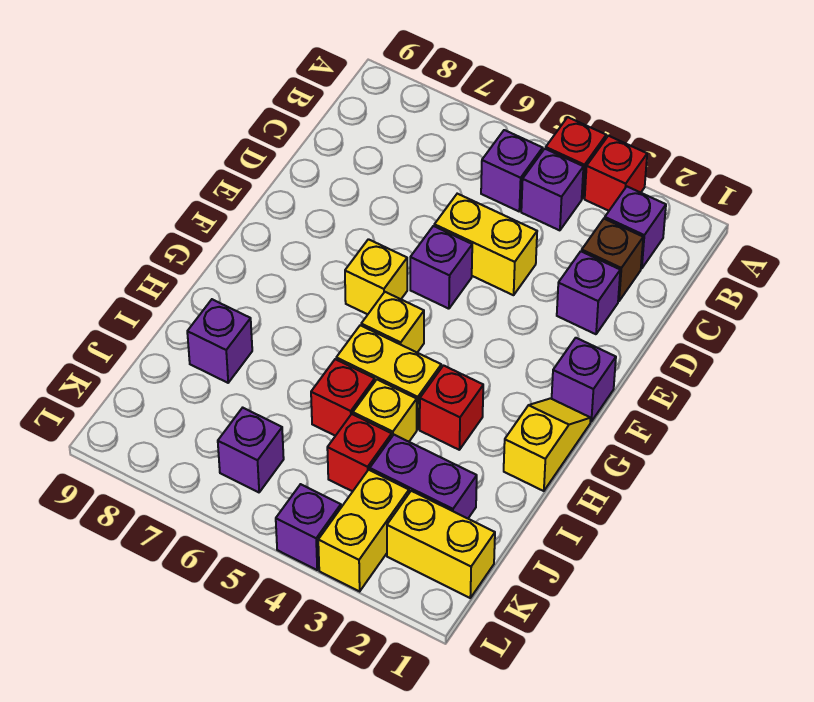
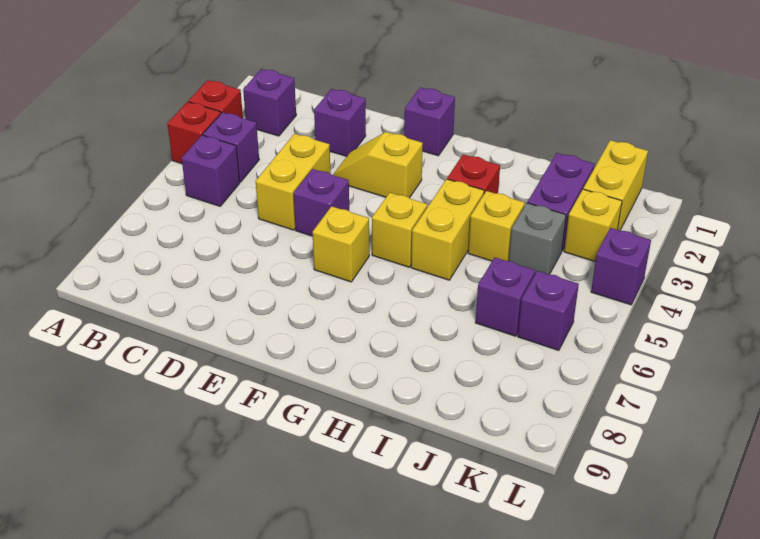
brown brick C2 level 1 -> none
yellow slope G1:H1 level 1 top H -> yellow slope E3:F3 level 1 top F
red brick I5 level 1 -> none
purple brick I8 level 1 -> purple brick J6 level 1
red brick J4 level 1 -> grey brick J4 level 1
yellow brick K3:L3 level 1 -> yellow brick K3 level 1

